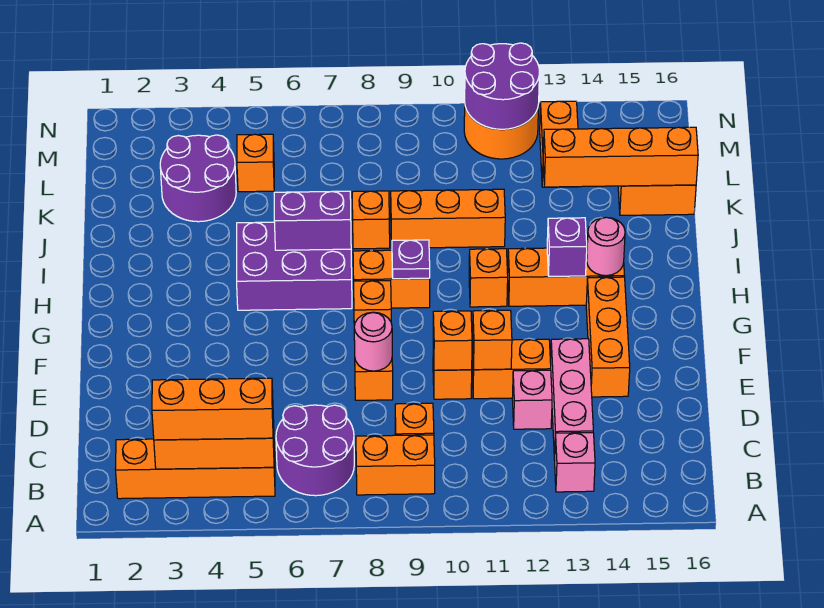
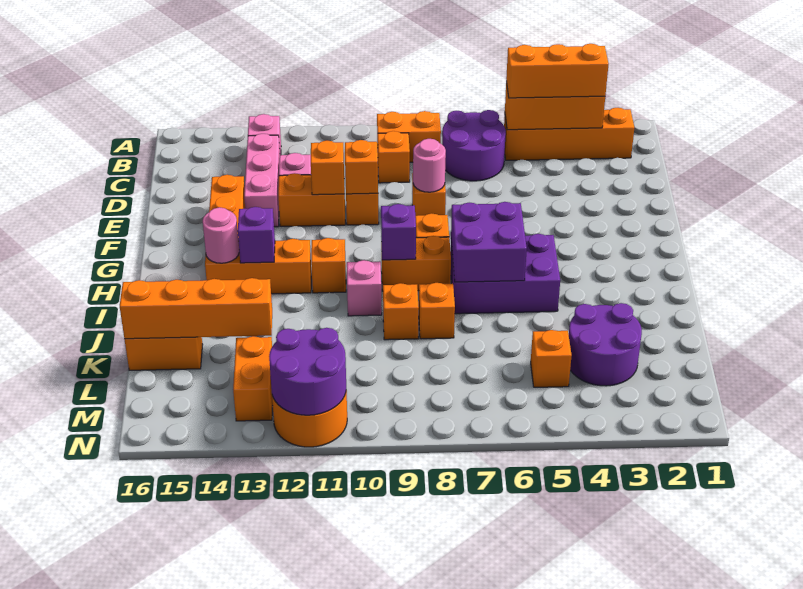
purple plate H9 level 2 -> purple brick H9 level 2
purple brick I6:I7 level 2 -> purple brick H6:I7 level 2
none -> pink brick I10 level 1
orange brick J9:J11 level 1 -> orange brick J9 level 1

